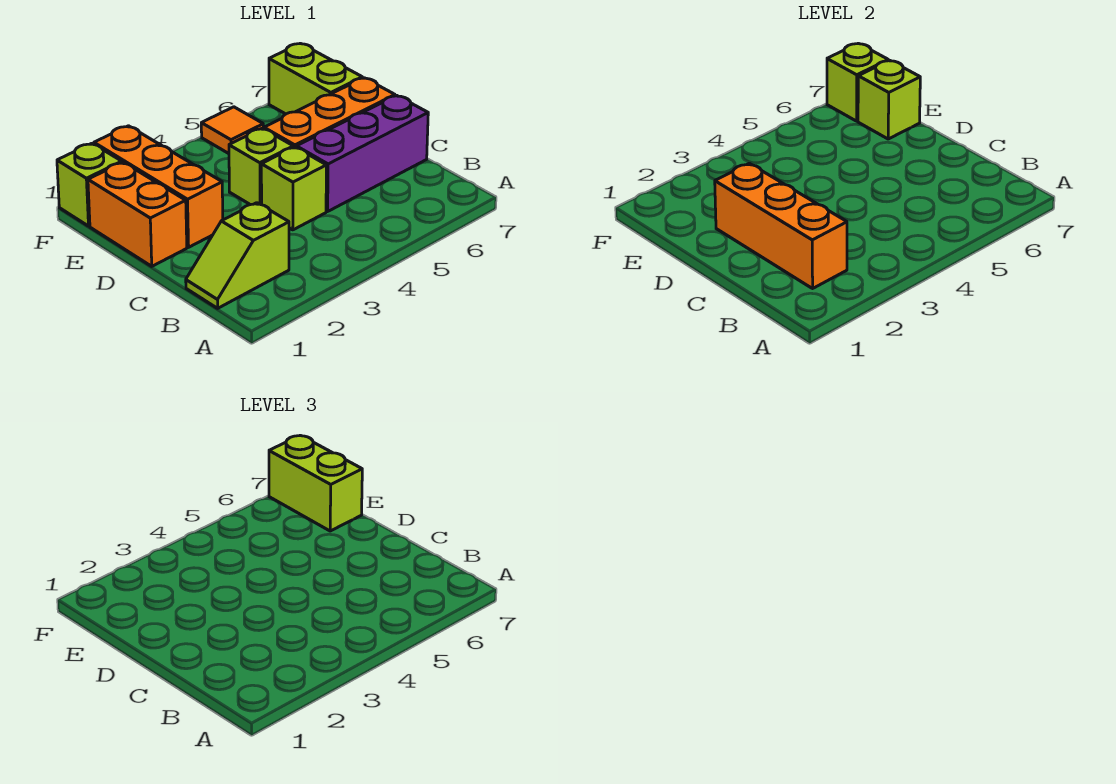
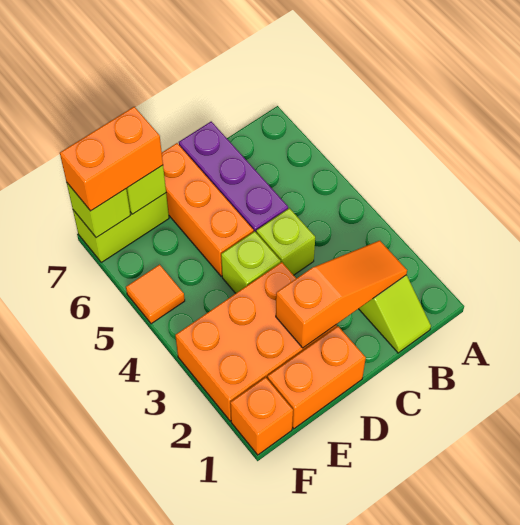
orange brick B2:D2 level 2 -> orange slope B2:D2 level 2 top D
orange brick D2:F2 level 1 -> orange brick D2:F3 level 1
lime brick E7:F7 level 3 -> orange brick E7:F7 level 3
lime brick F1 level 1 -> orange brick F1 level 1

